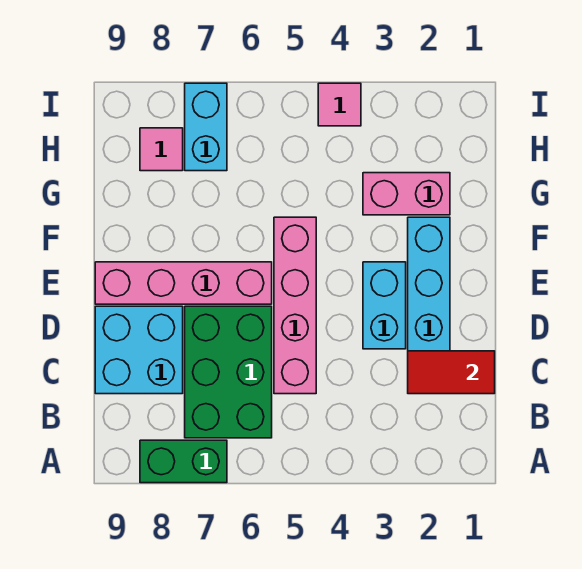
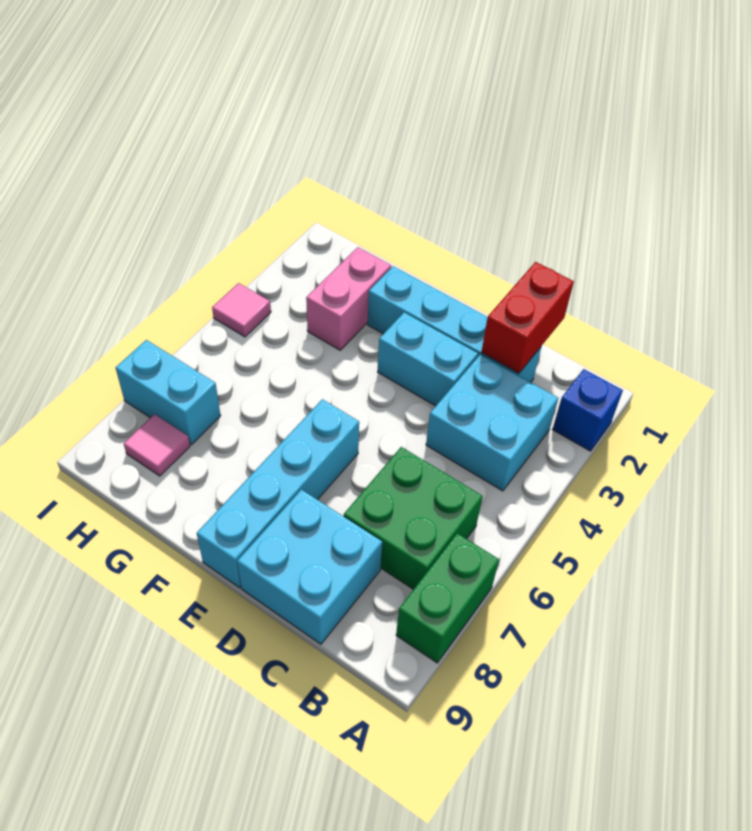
none -> blue brick A2 level 1
none -> cyan brick B3:C4 level 1
green brick B6:D7 level 1 -> green brick B6:C7 level 1
red tile C1:C2 level 2 -> red brick C1:C2 level 2
pink brick C5:F5 level 1 -> none
pink brick E6:E9 level 1 -> cyan brick E6:E9 level 1

